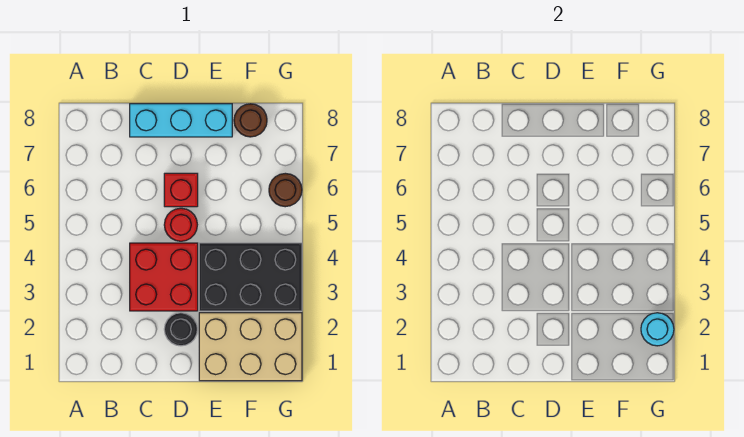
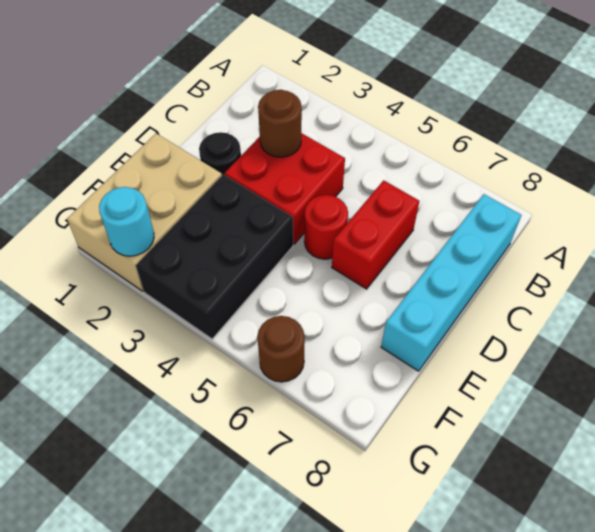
cyan brick C8:E8 level 1 -> cyan brick B8:E8 level 1
red brick D6 level 1 -> red brick C6:D6 level 1
brown round brick F8 level 1 -> brown round brick C3 level 2

